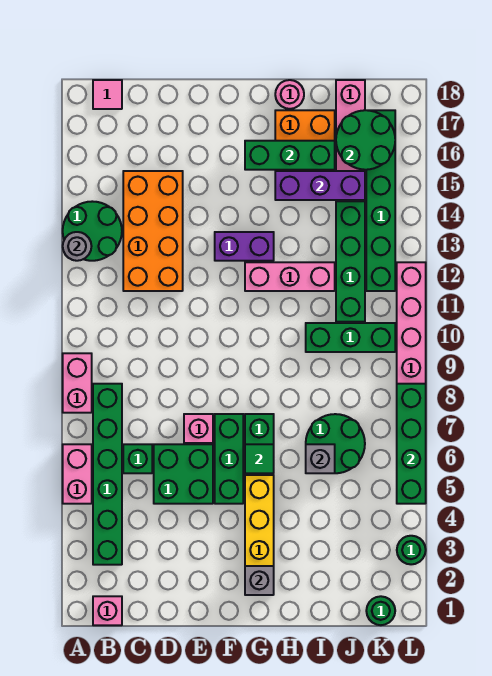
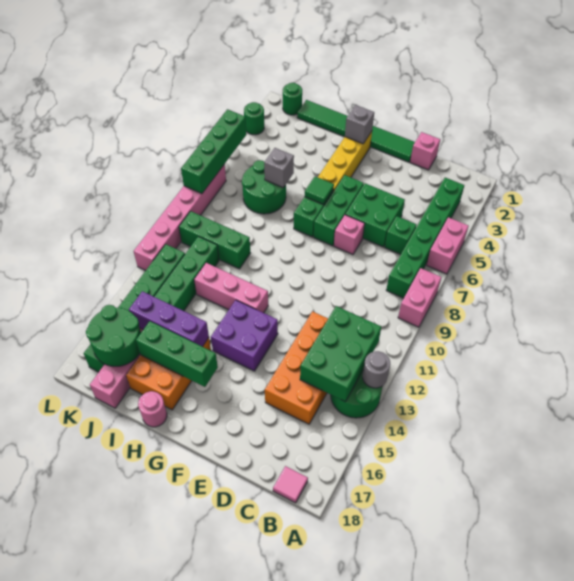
pink brick B1 level 1 -> pink brick D1 level 1
none -> green brick B12:C14 level 2
none -> green tile E1:J1 level 1
purple brick F13:G13 level 1 -> purple brick F13:G14 level 1

